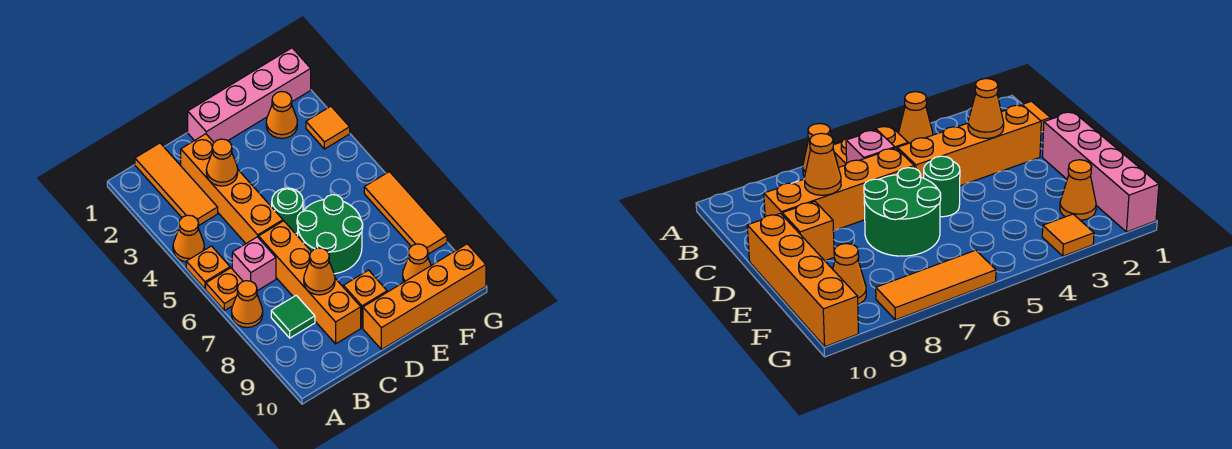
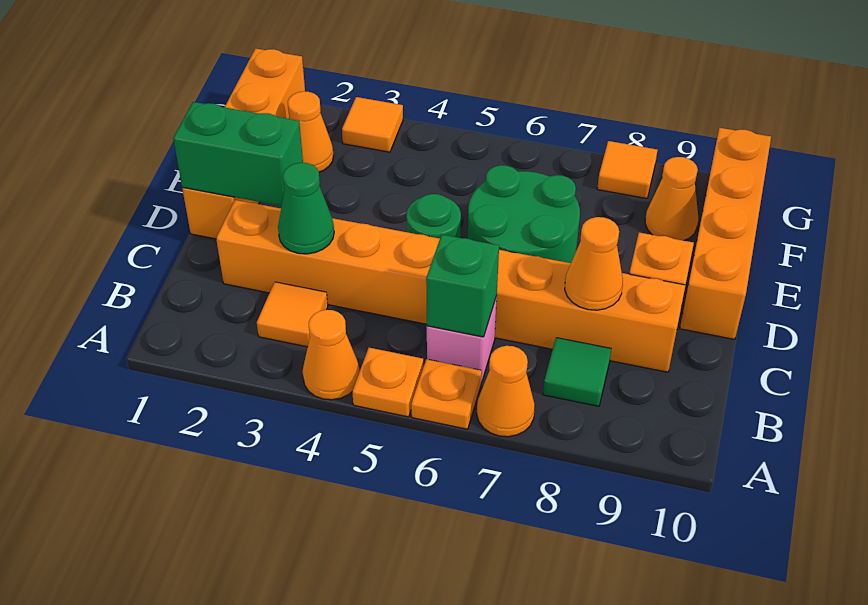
orange tile B1:B3 level 1 -> orange tile B3 level 1
none -> green brick B6 level 2
orange cone C3 level 2 -> green cone C3 level 2
pink brick D1:G1 level 1 -> orange brick D1:G1 level 1
none -> green brick D1:D2 level 2
orange tile G6:G8 level 1 -> orange tile G8 level 1

